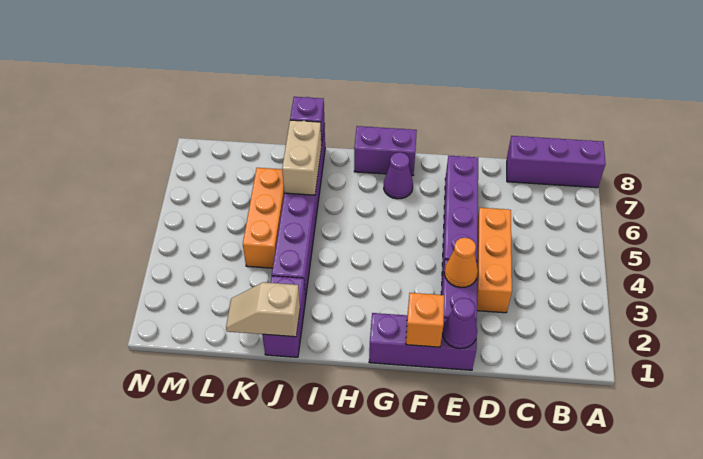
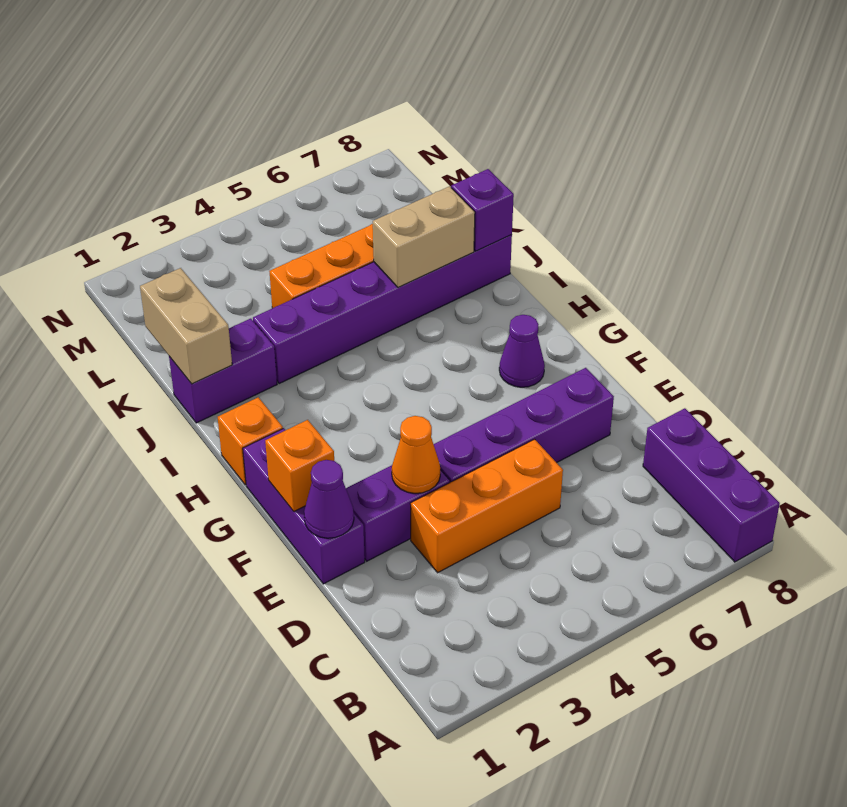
purple brick G8:H8 level 1 -> none
none -> orange brick H1 level 1
tan slope J1:K1 level 2 top J -> tan brick J1:K1 level 2

